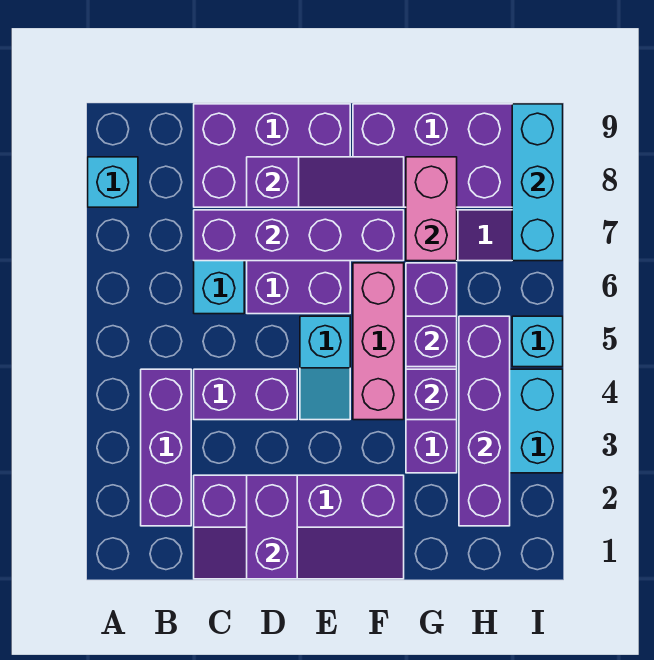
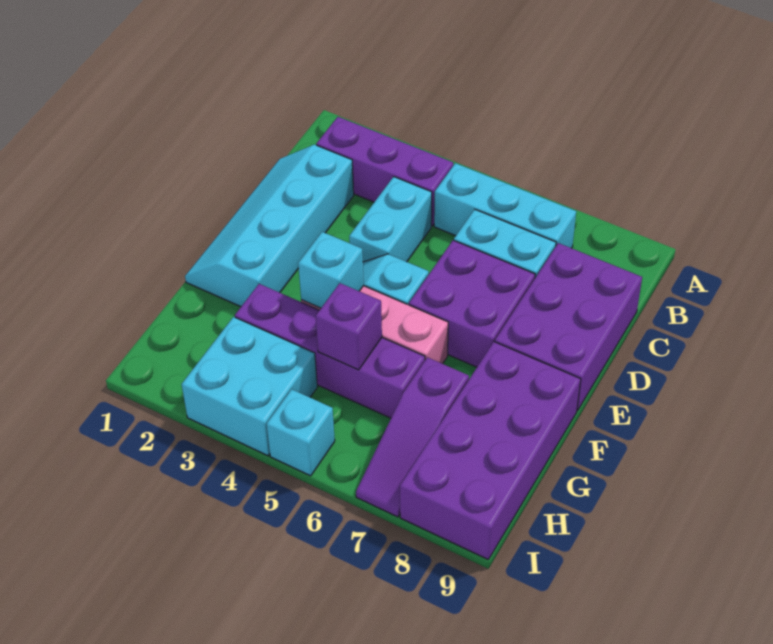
cyan brick A8 level 1 -> cyan brick F4 level 2
purple slope C1:F2 level 1 top 2 -> cyan slope C1:F2 level 1 top 2
purple brick C4:D4 level 1 -> cyan brick C4:D4 level 1
purple brick C7:F7 level 2 -> none
purple brick D1:D2 level 2 -> none
purple slope D8:F8 level 2 top D -> none
purple brick G4 level 2 -> none
pink brick G7:G8 level 2 -> none
purple brick H2:H5 level 2 -> none
cyan brick I7:I9 level 2 -> cyan brick B5:B7 level 1

